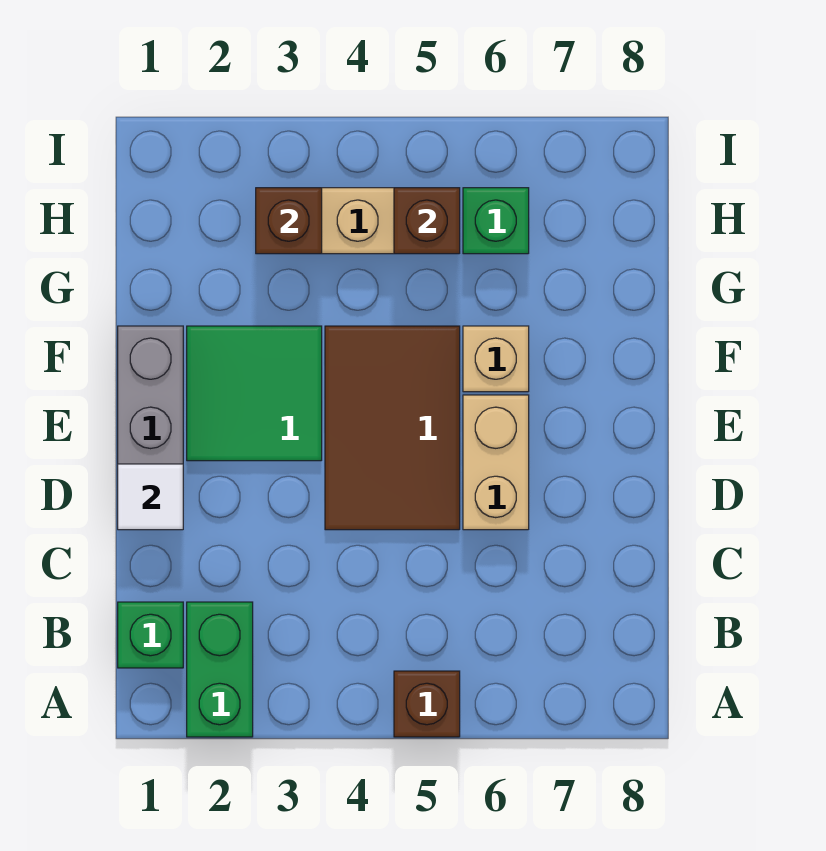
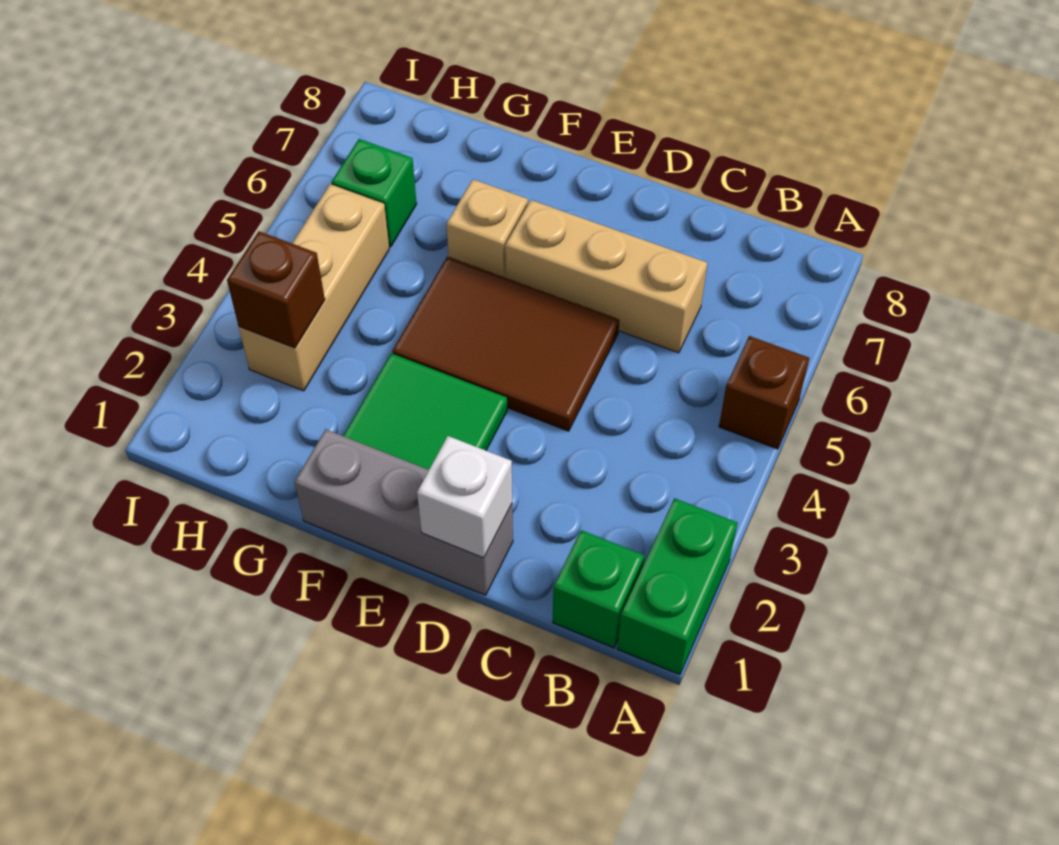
green brick A2:B2 level 1 -> green brick A1:A2 level 1
white tile D1 level 2 -> white brick D1 level 2
tan brick D6:E6 level 1 -> tan brick C6:E6 level 1
brown brick H5 level 2 -> none

